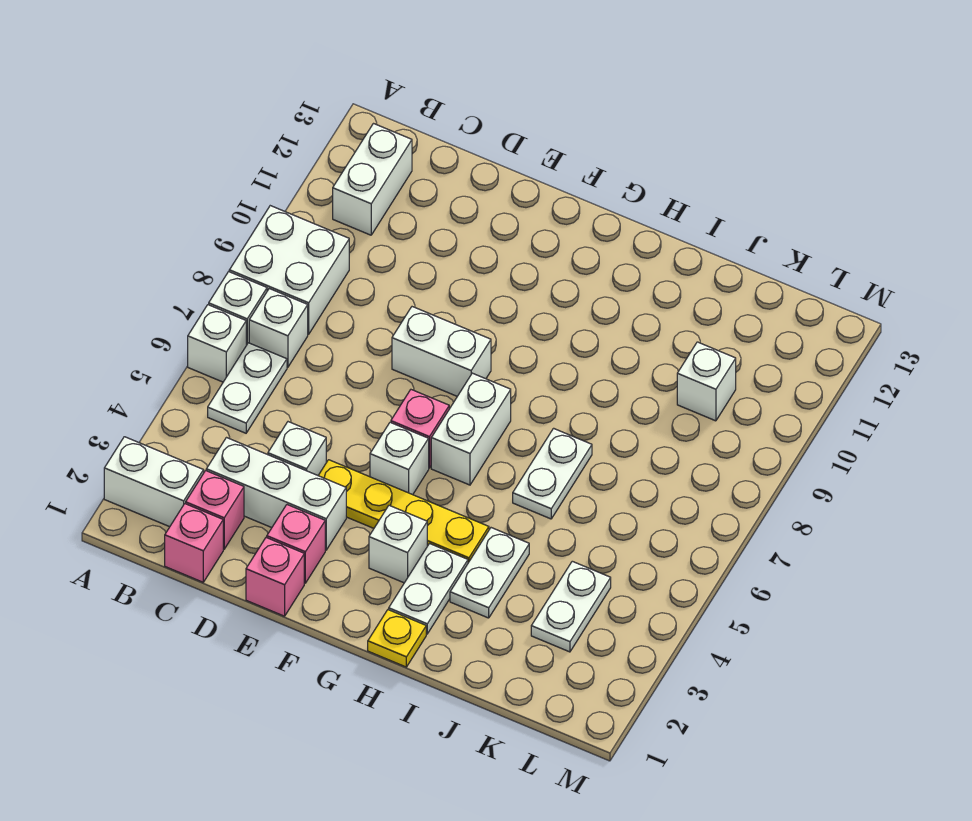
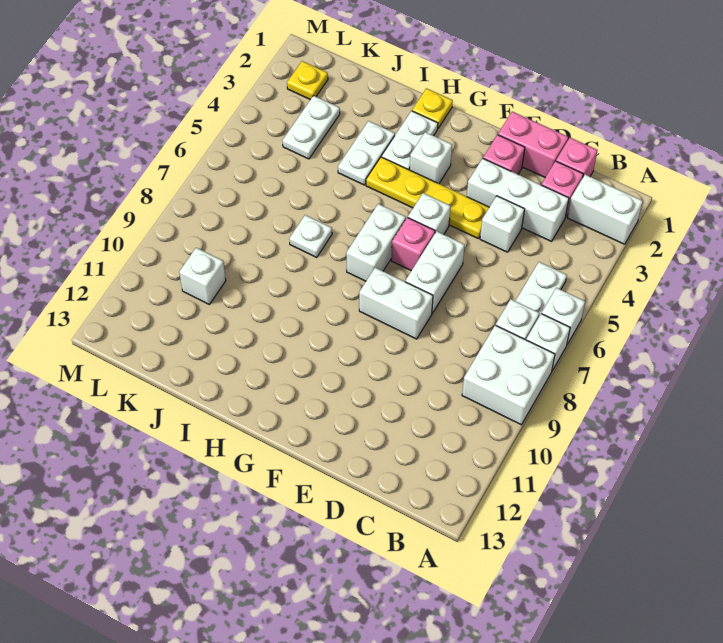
white brick B11:B12 level 1 -> white brick E6:E7 level 1
pink brick E1 level 1 -> pink brick D1:E1 level 1
white plate I6:I7 level 1 -> white plate I7 level 1
none -> yellow plate L2 level 1

